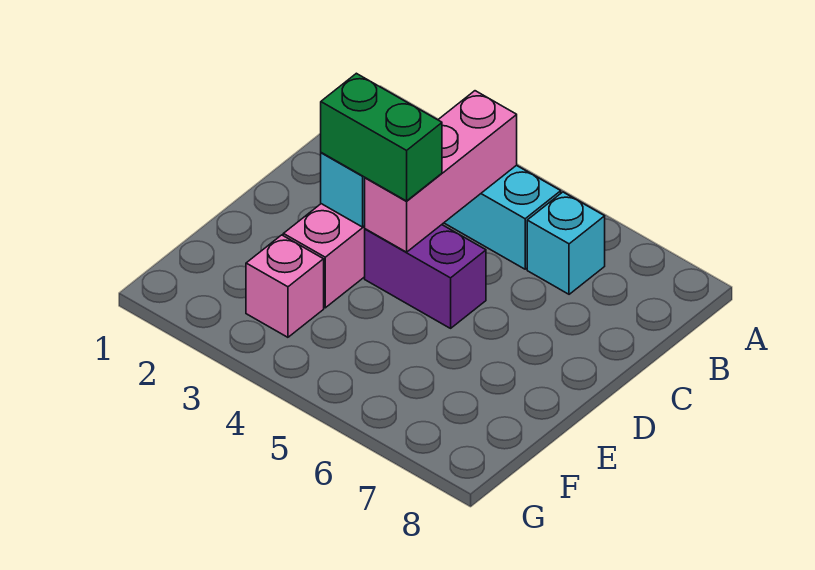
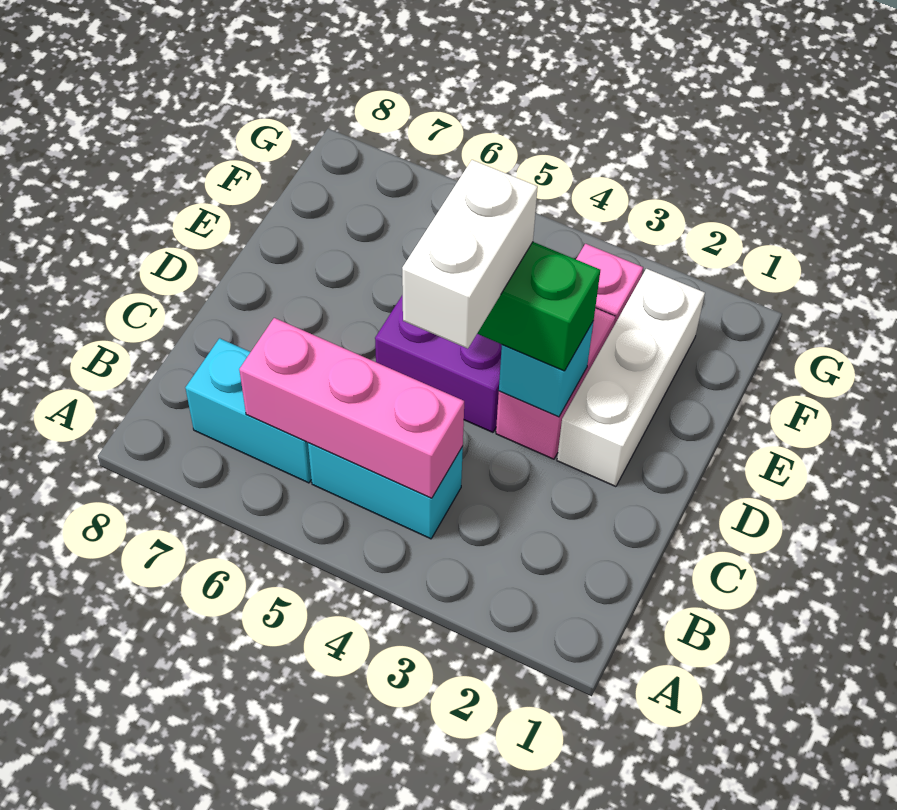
pink brick B4:D4 level 2 -> pink brick B4:B6 level 2
cyan brick B6 level 1 -> cyan brick B6:B7 level 1
none -> white brick C4:D4 level 4
none -> white brick D2:F2 level 1

